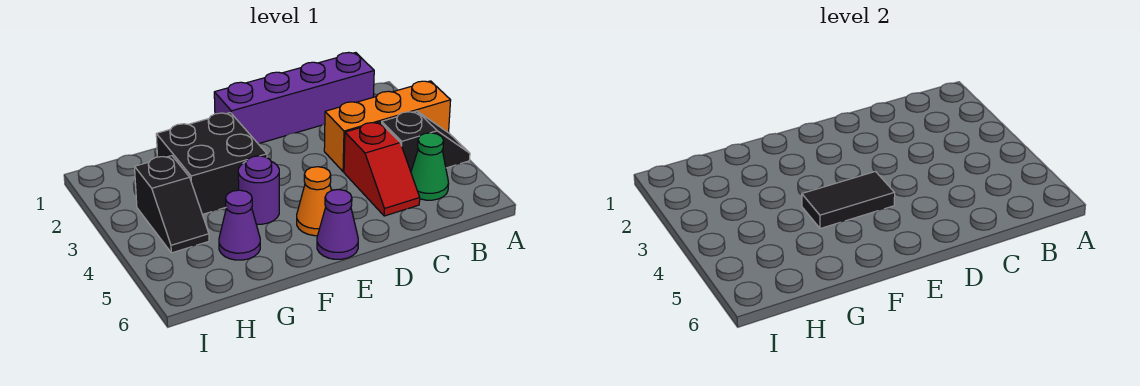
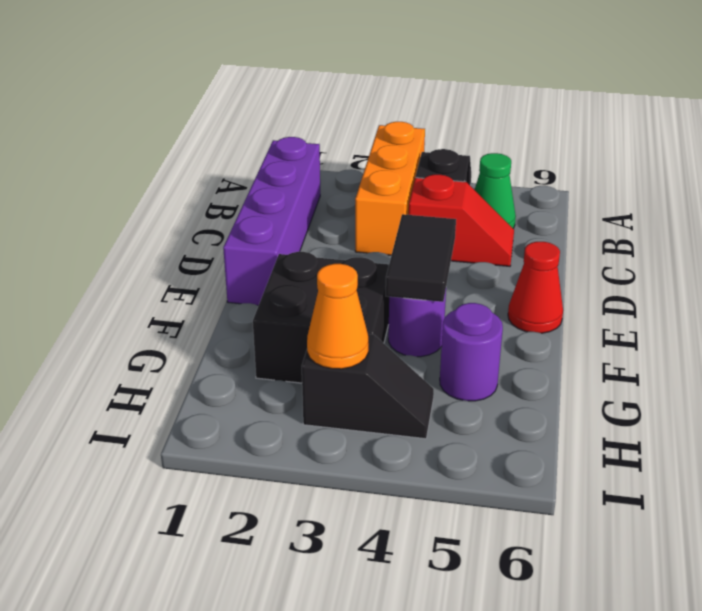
orange cone E5 level 1 -> orange cone H3 level 2
purple cone E6 level 1 -> red cone E6 level 1
purple cone G5 level 1 -> purple round brick G5 level 1

